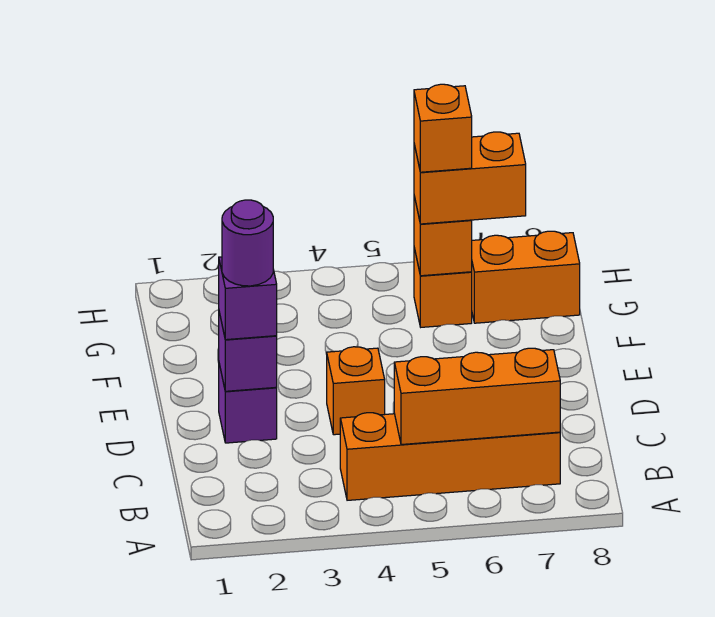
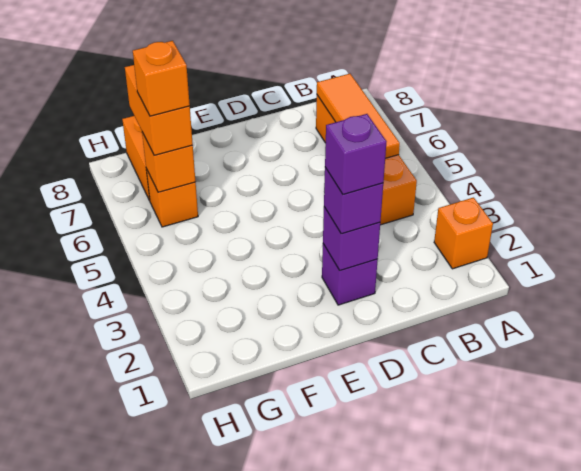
orange brick B5:B7 level 2 -> orange tile B5:B7 level 2
purple round brick D2 level 4 -> purple brick D2 level 4
orange brick D4 level 1 -> orange brick A2 level 1

